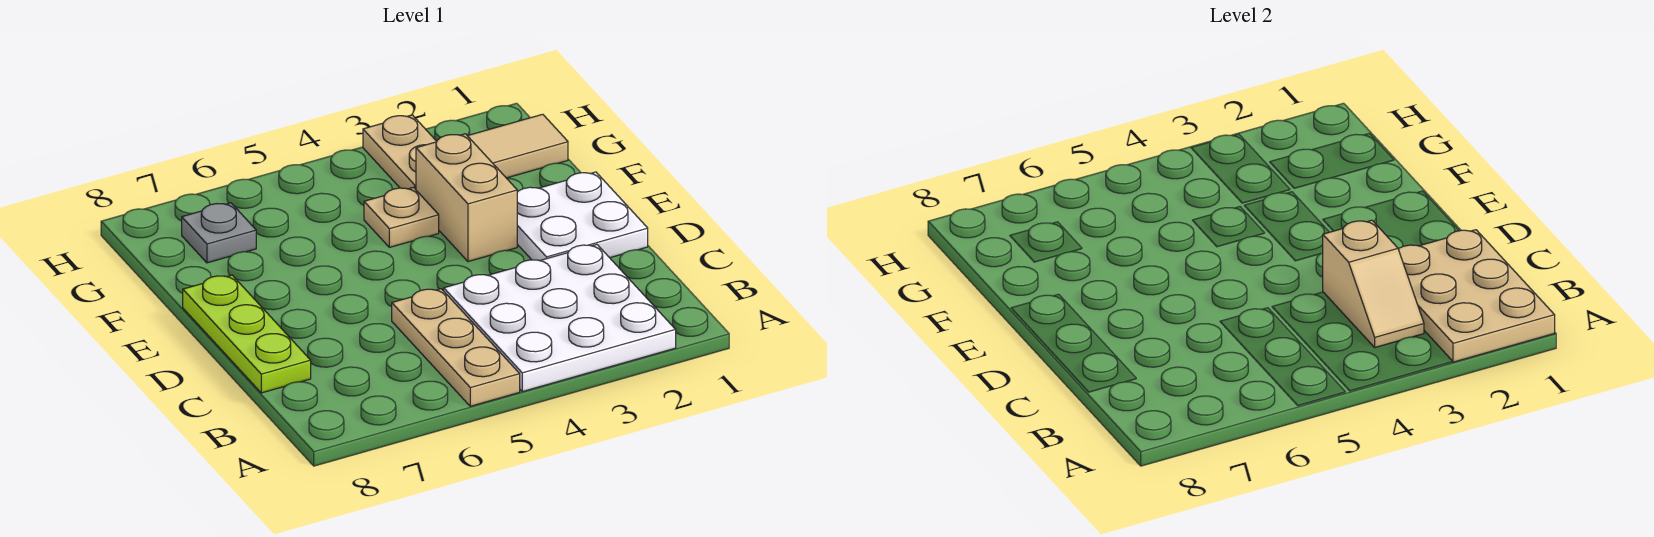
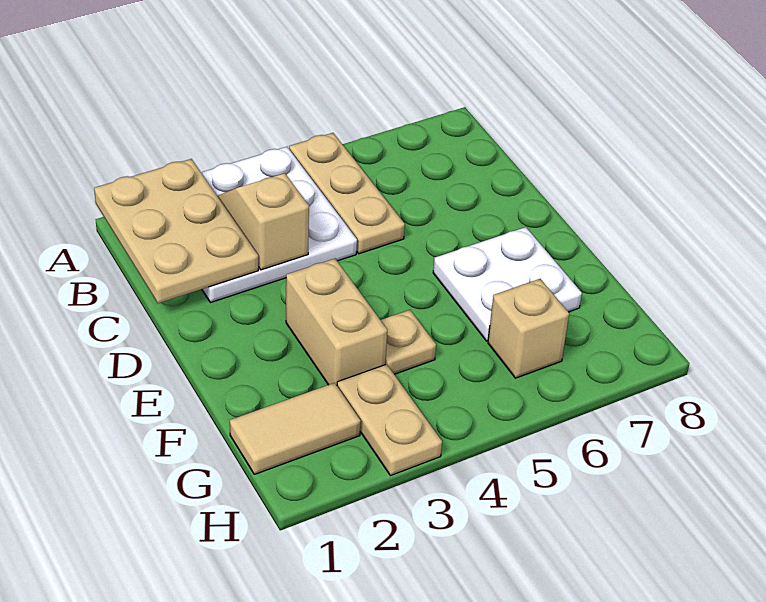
lime plate C8:E8 level 1 -> none
white plate D1:E2 level 1 -> white plate E6:F7 level 1
none -> tan brick G6 level 1
grey plate G7 level 1 -> none

